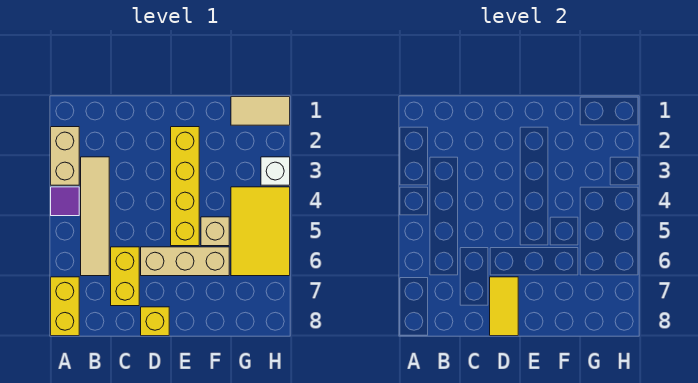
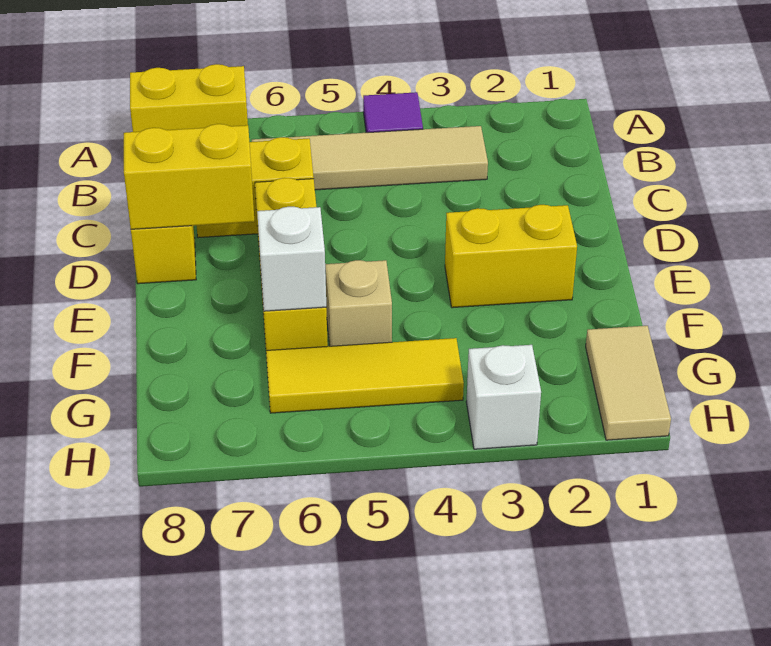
tan brick A2:A3 level 1 -> none
tan brick D6:F6 level 1 -> yellow brick D6:F6 level 1
yellow tile D7:D8 level 2 -> yellow brick D7:D8 level 2
yellow brick E2:E5 level 1 -> yellow brick E2:E3 level 1
none -> white brick F6 level 2
yellow tile G4:H6 level 1 -> yellow tile G4:G6 level 1

